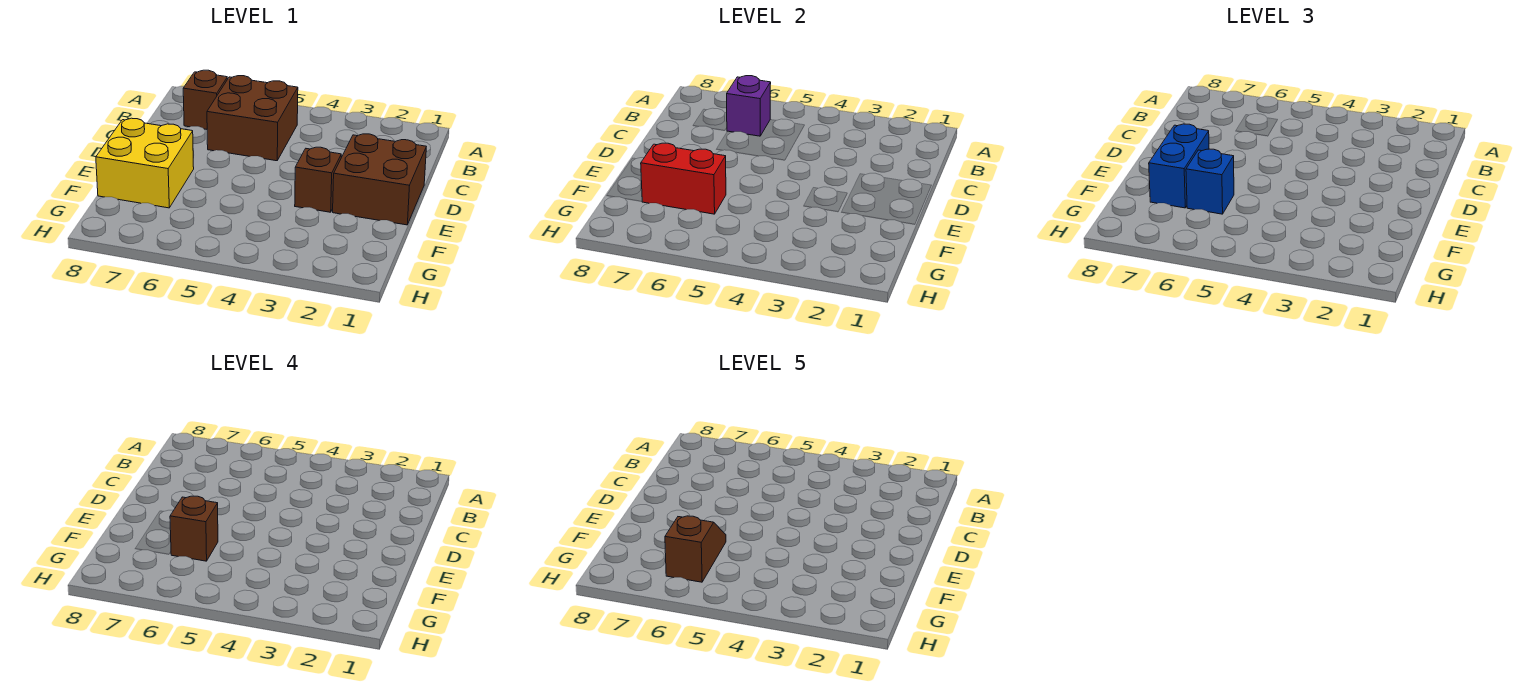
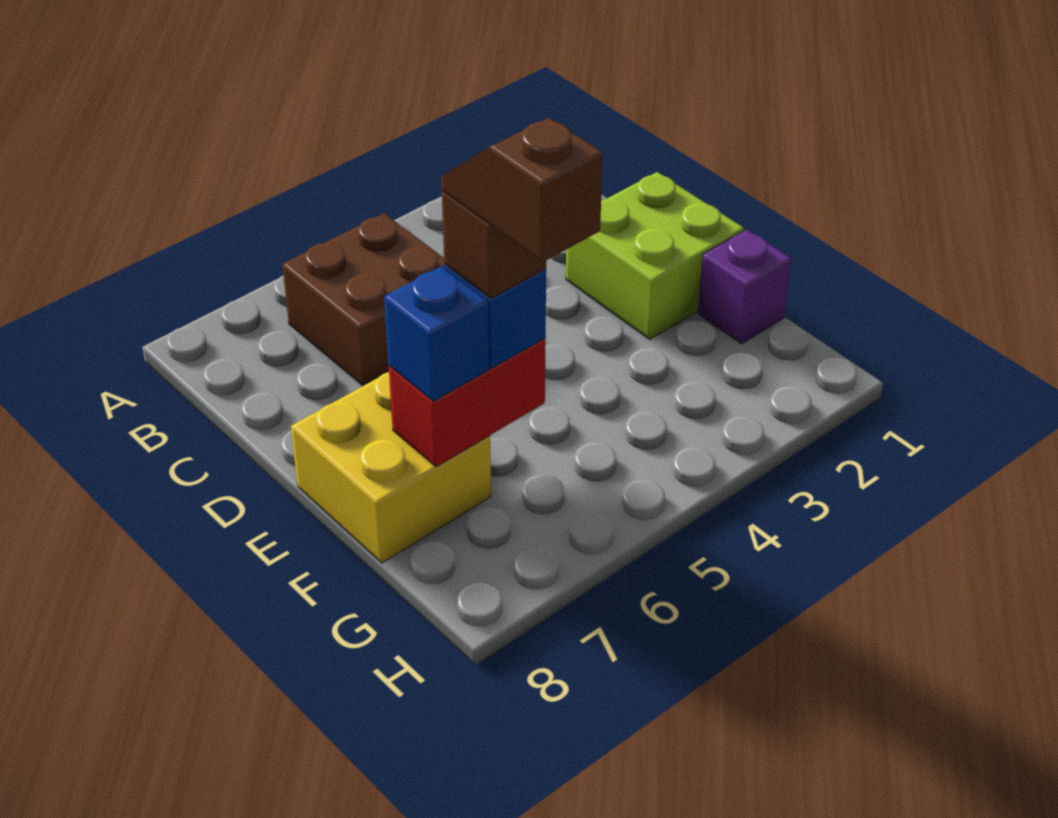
purple brick B6 level 2 -> purple brick F1 level 1
brown brick B7 level 1 -> none
brown brick D1:E2 level 1 -> lime brick D1:E2 level 1
brown brick E3 level 1 -> none
blue brick E7:F7 level 3 -> blue brick F7 level 3

